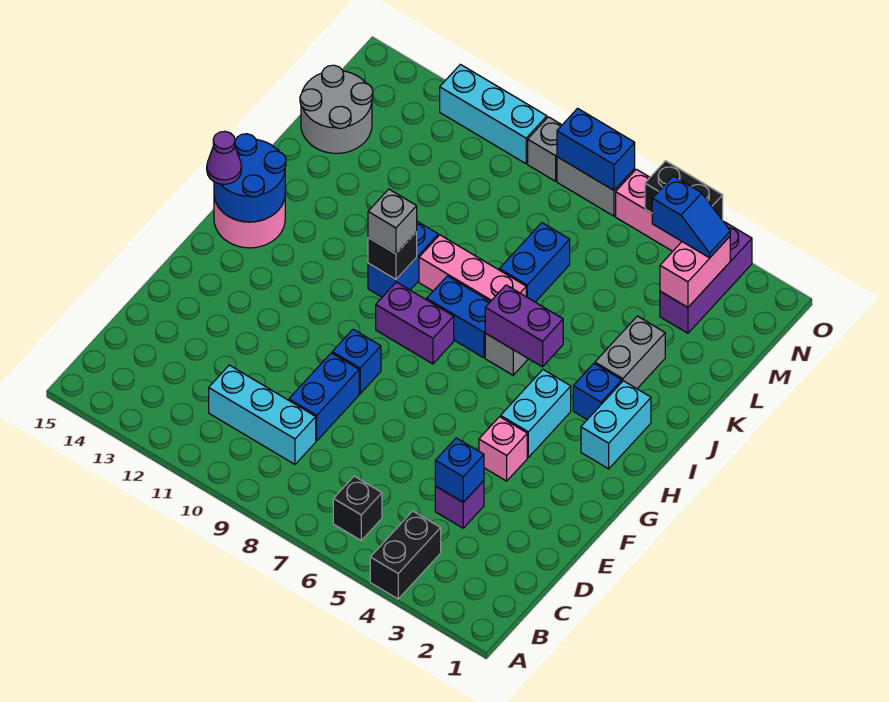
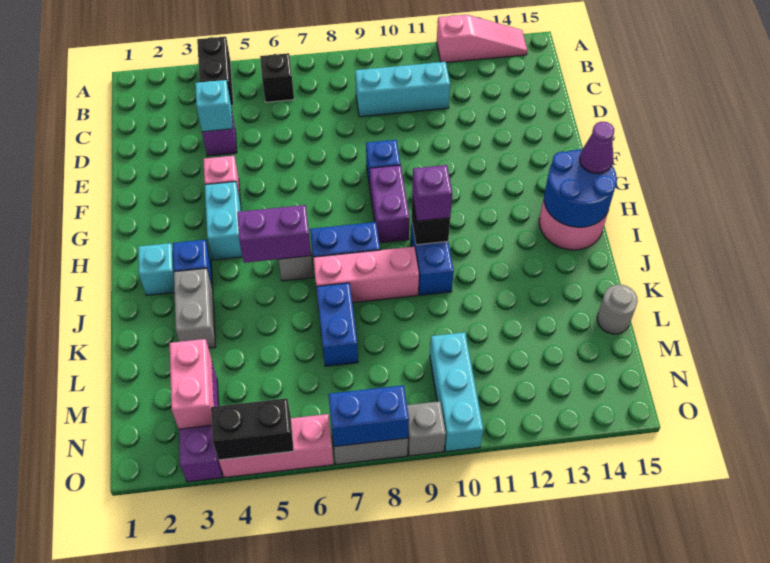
none -> pink slope A12:A14 level 1 top 12
blue brick D4 level 2 -> cyan brick D4 level 2
blue brick D9:E9 level 1 -> none
cyan brick H2:I2 level 1 -> cyan brick I2 level 1
purple brick H8:H9 level 1 -> purple brick G9:H9 level 1
grey brick I10 level 3 -> purple brick I10 level 3
grey round brick L14:M15 level 1 -> grey round brick L15 level 1
blue slope N3:N4 level 3 top 4 -> none
cyan brick O10:O12 level 1 -> cyan brick M10:O10 level 1

